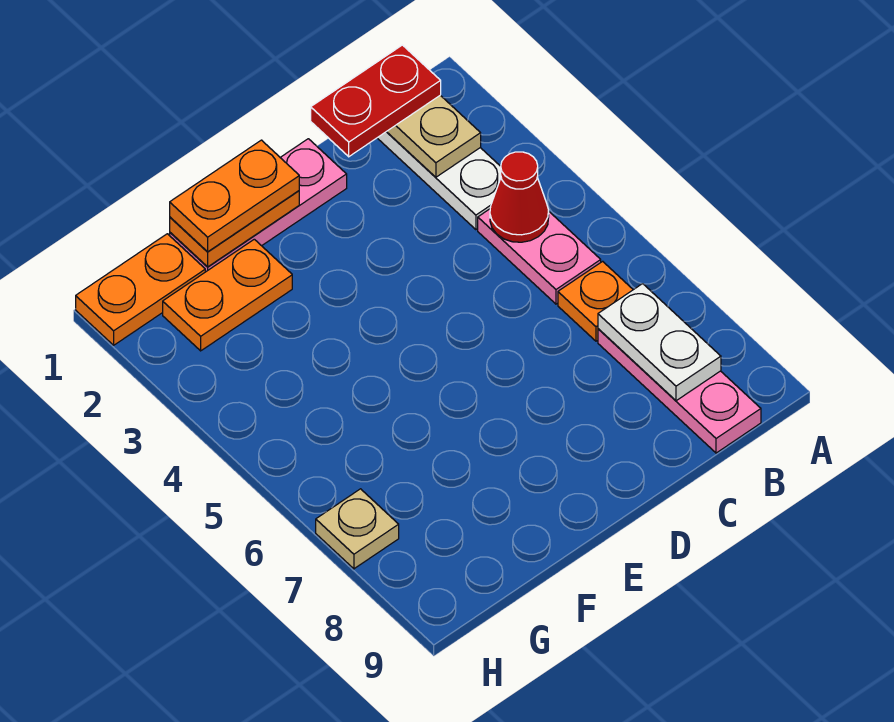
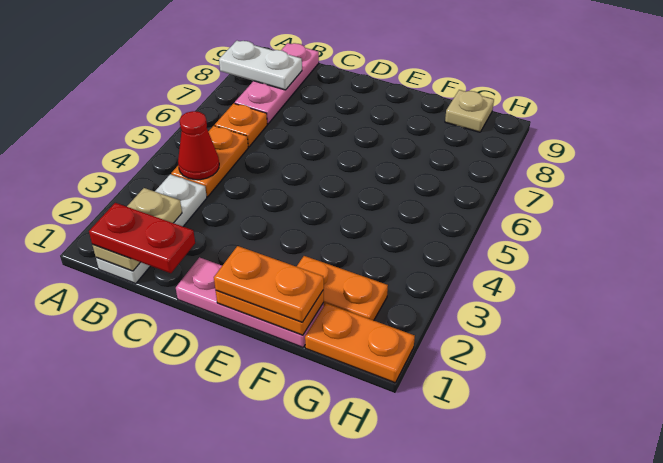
pink plate B4:B5 level 1 -> orange plate B4:B5 level 1
white plate B7:B8 level 2 -> white plate A8:B8 level 2
tan plate H7 level 1 -> tan plate G9 level 1

